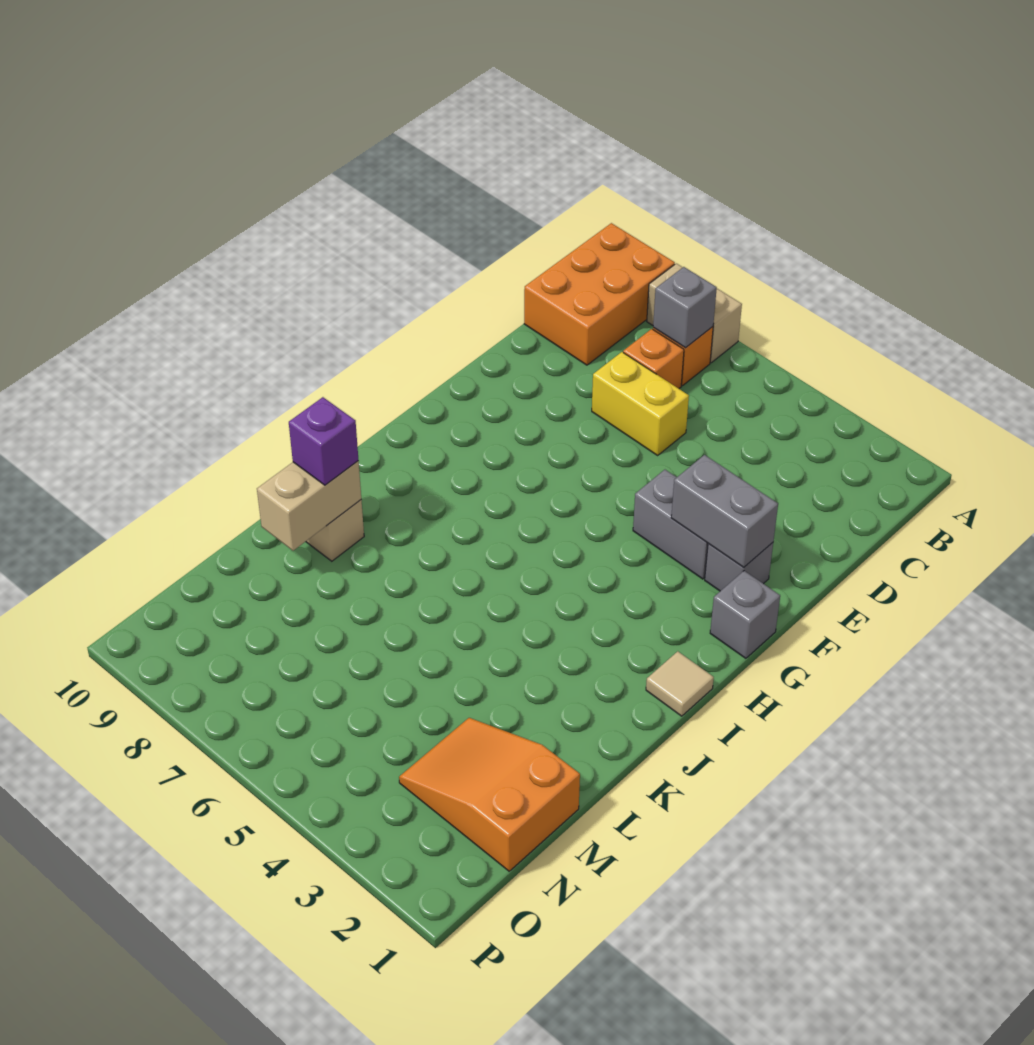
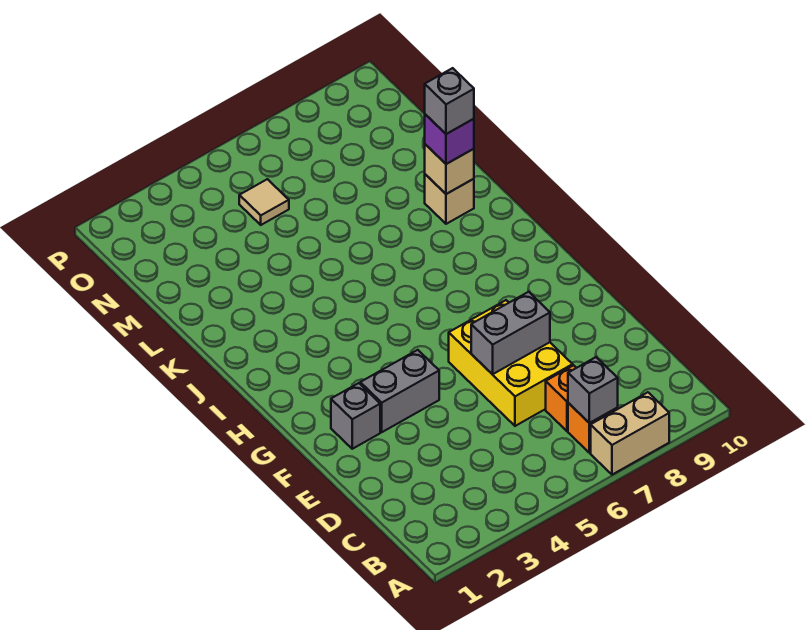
orange brick A9:C10 level 1 -> none
yellow brick D6:D7 level 1 -> yellow brick D6:F7 level 1
grey brick F2:F3 level 2 -> grey brick E6:E7 level 2
grey brick G1 level 1 -> grey brick K9 level 4
tan tile I1 level 1 -> tan tile N5 level 1
tan brick K9:L9 level 2 -> tan brick K9 level 2
orange slope M1:N3 level 1 top 1 -> none

